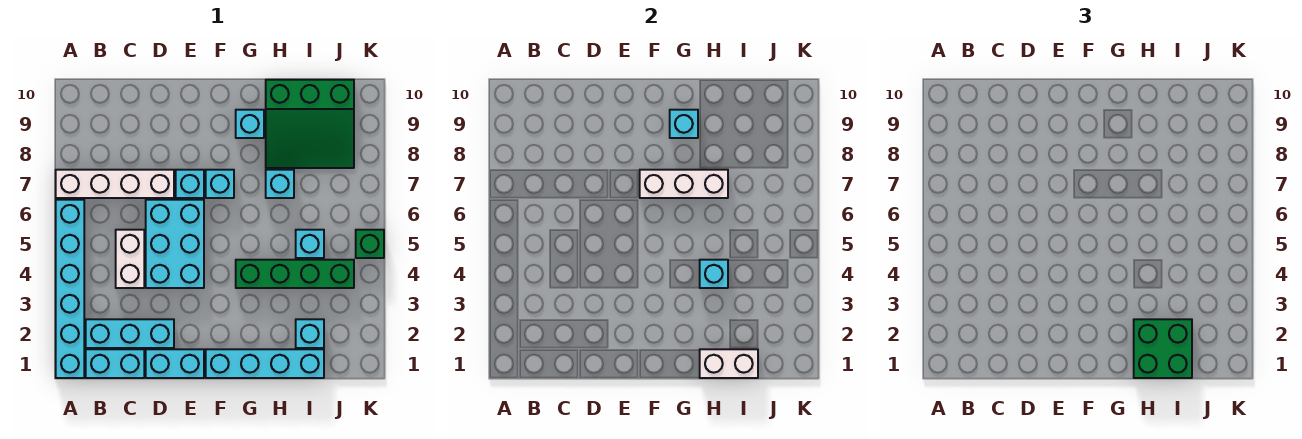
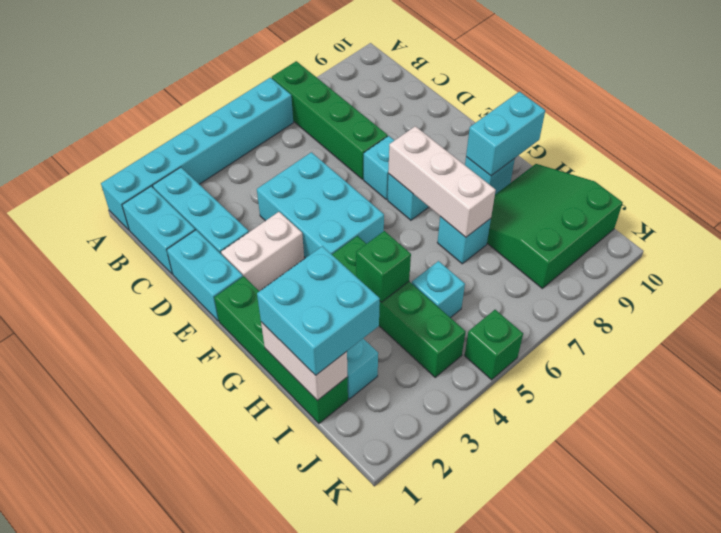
white brick A7:D7 level 1 -> green brick A7:D7 level 1
white brick C4:C5 level 1 -> white brick E2:E3 level 1
cyan brick D4:E6 level 1 -> cyan brick D4:F5 level 1
cyan brick F1:I1 level 1 -> green brick F1:I1 level 1
cyan brick G9 level 2 -> cyan brick G9:G10 level 2
green brick H1:I2 level 3 -> cyan brick H1:I2 level 3
cyan brick H4 level 2 -> green brick H4 level 2
green slope H8:J10 level 1 top 10 -> green slope H8:J10 level 1 top J

